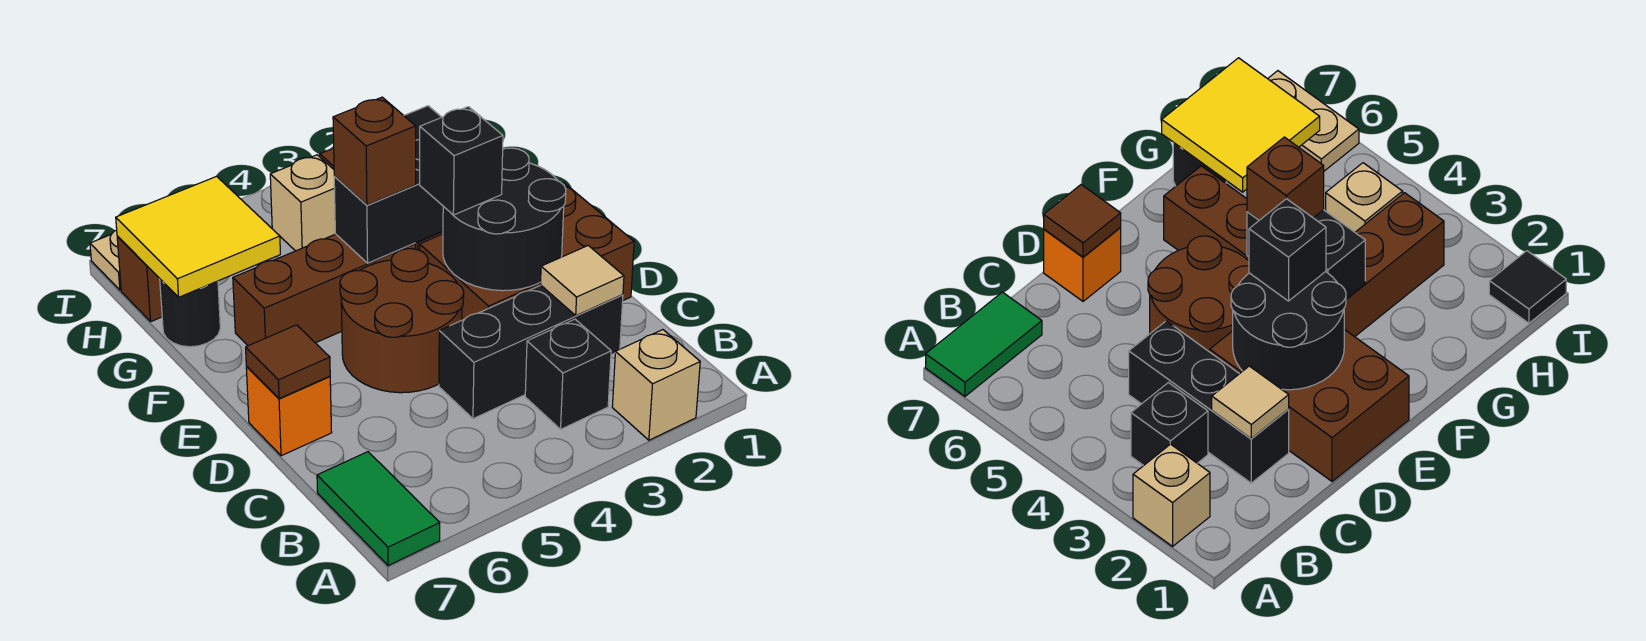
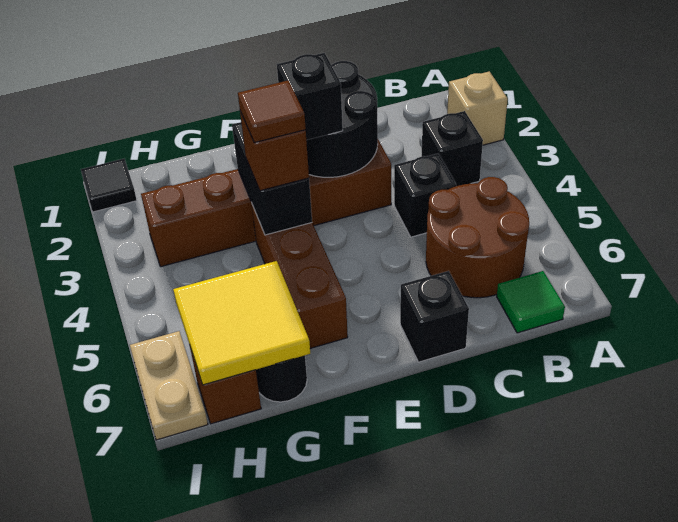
green tile A7:B7 level 1 -> green tile B7 level 1
black brick C2:C4 level 1 -> black brick C4 level 1
tan tile C2 level 2 -> none
brown round brick D4:E5 level 1 -> brown round brick B5:C6 level 1
orange brick D7 level 1 -> black brick D7 level 1
brown tile D7 level 2 -> brown tile F4 level 4
tan brick H4 level 1 -> none

